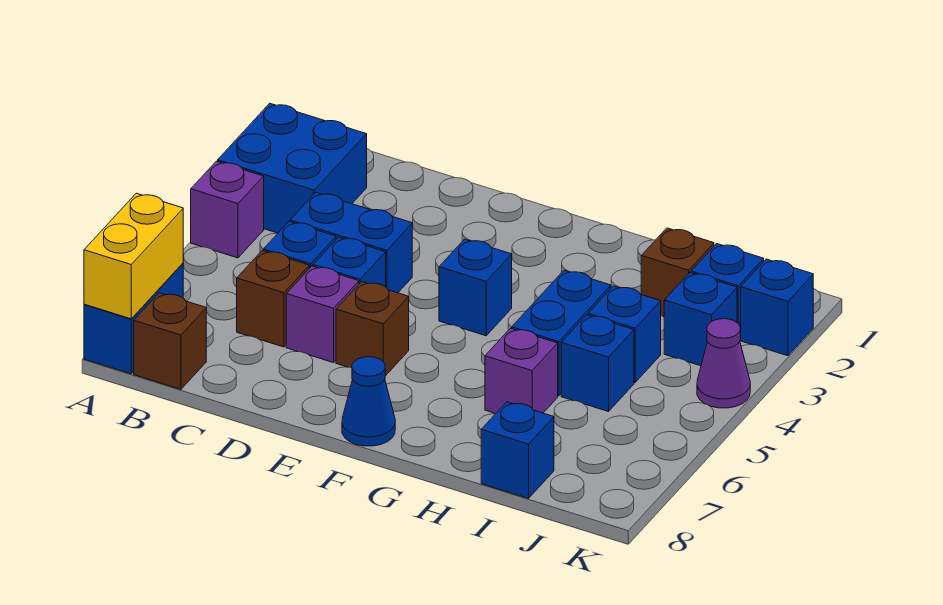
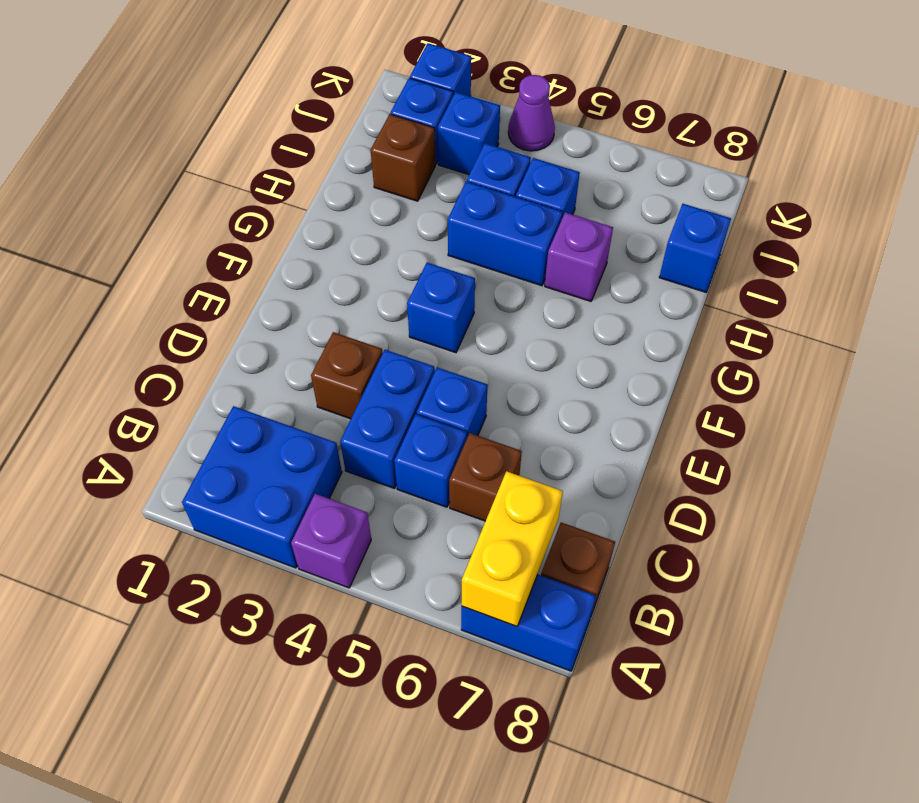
yellow brick A7:A8 level 2 -> yellow brick A7:B7 level 2
purple brick D6 level 1 -> none
brown brick E6 level 1 -> brown brick D3 level 1
blue cone F8 level 1 -> none

